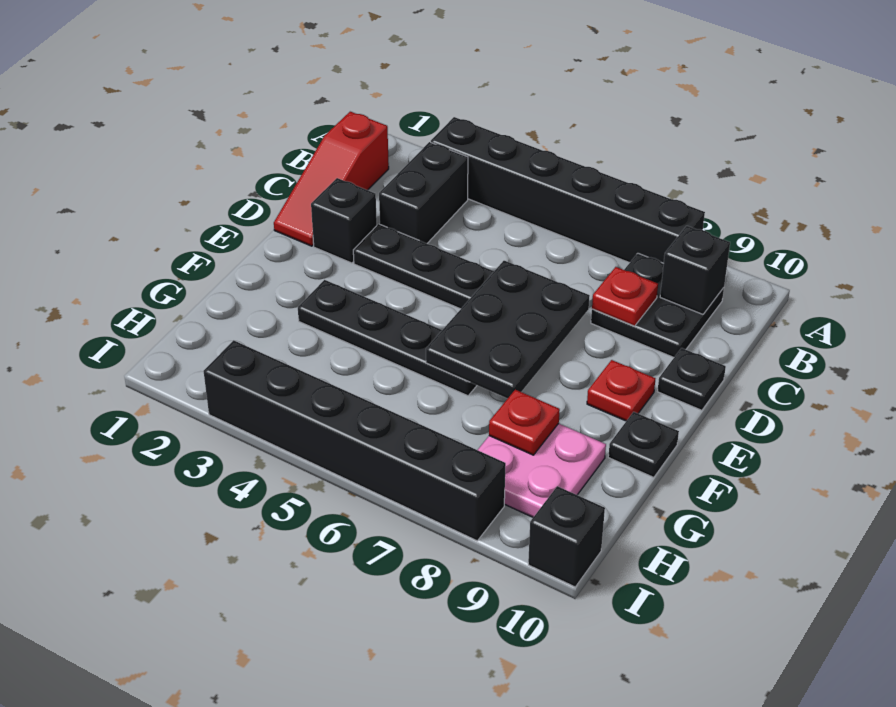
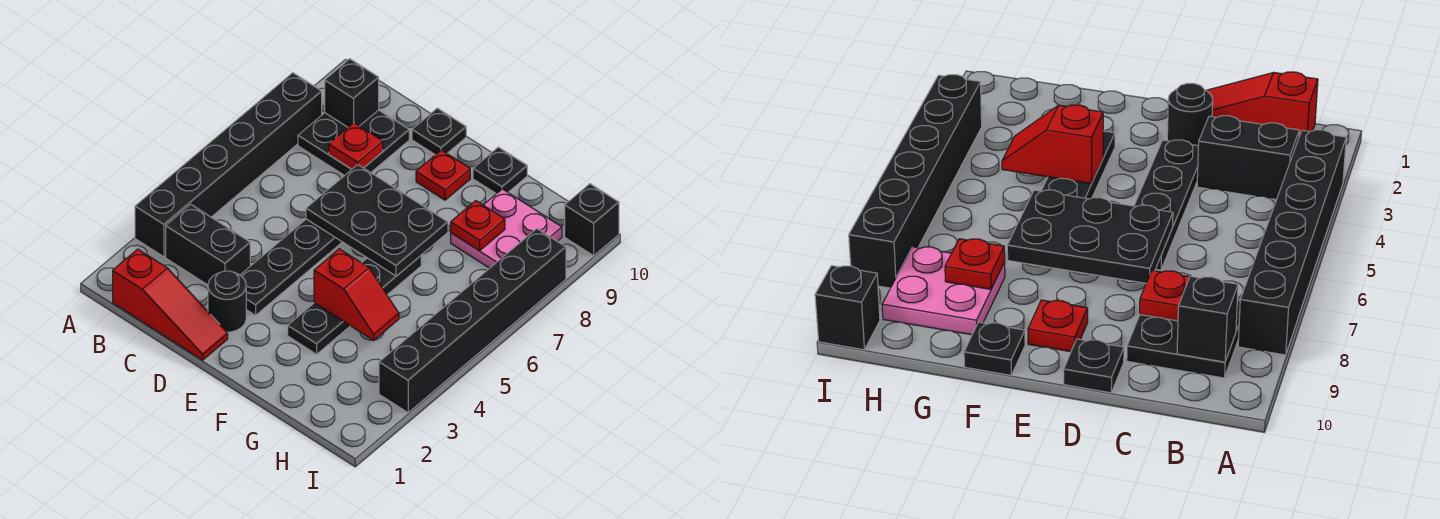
black brick D2 level 1 -> black round brick D2 level 1
none -> red slope F4:G4 level 2 top F

